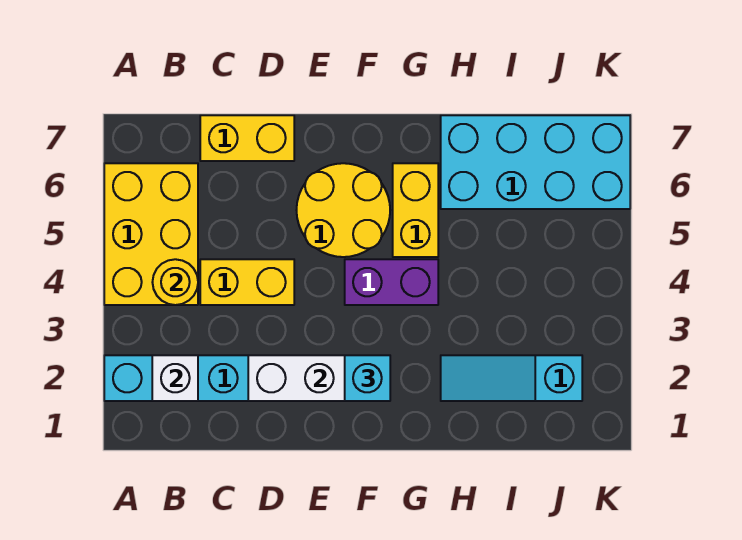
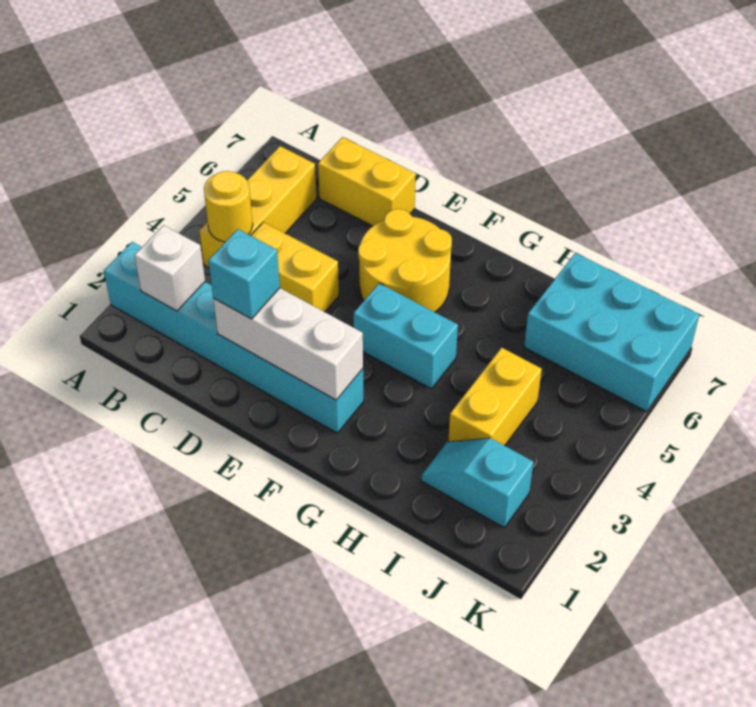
yellow brick A4:B6 level 1 -> yellow brick B4:B6 level 1
cyan brick F2 level 3 -> cyan brick D2 level 3
purple brick F4:G4 level 1 -> cyan brick F4:G4 level 1
yellow brick G5:G6 level 1 -> yellow brick I3:I4 level 1
cyan slope H2:J2 level 1 top J -> cyan slope I2:J2 level 1 top J
cyan brick H6:K7 level 1 -> cyan brick I6:K7 level 1

